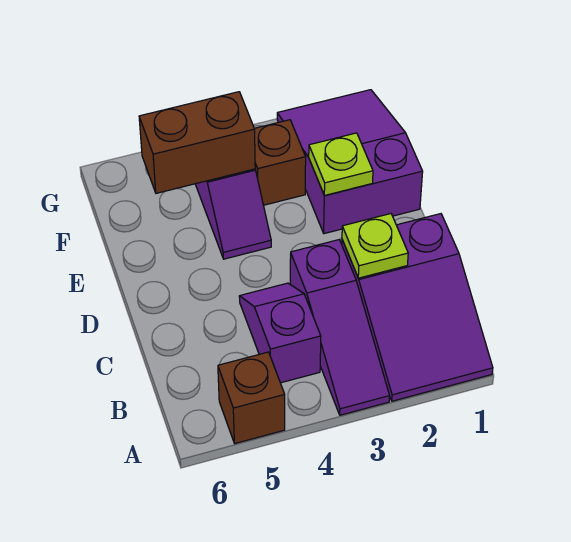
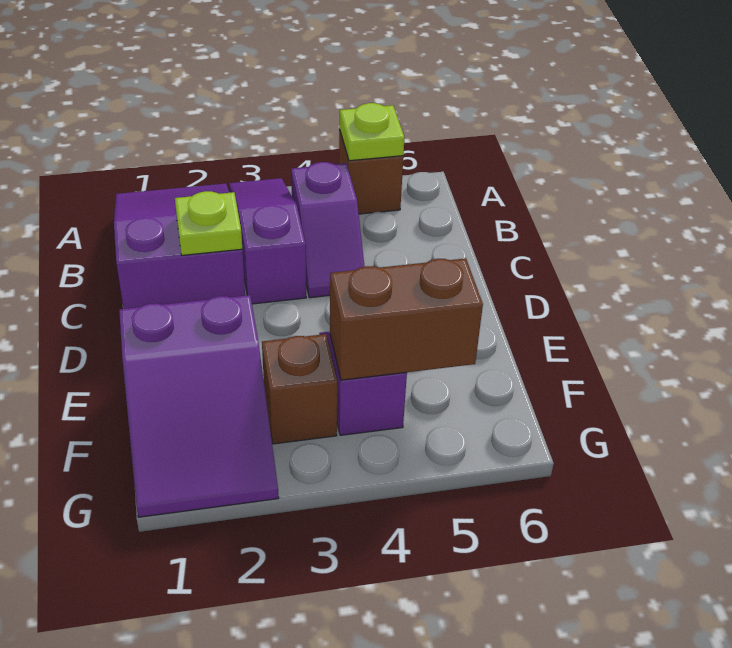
lime plate E2 level 2 -> lime plate A5 level 2

